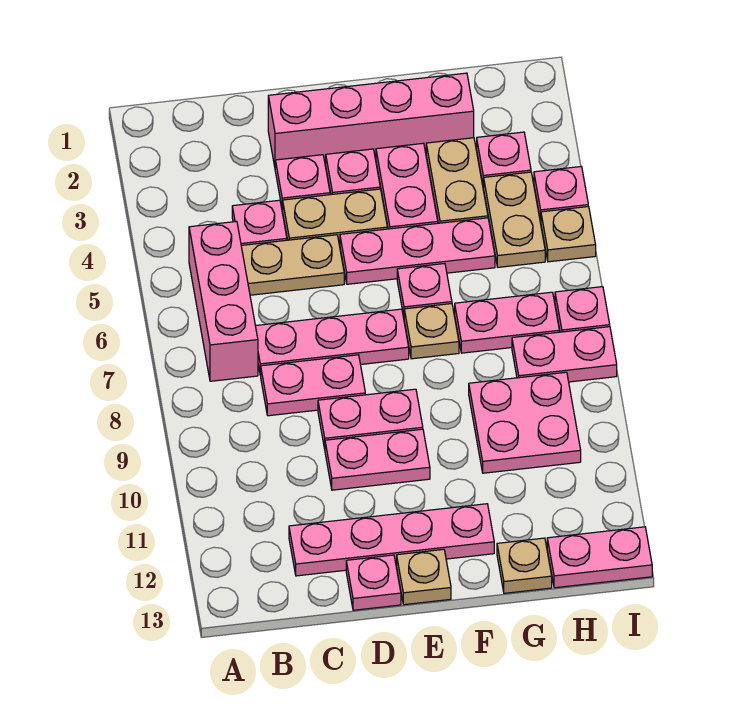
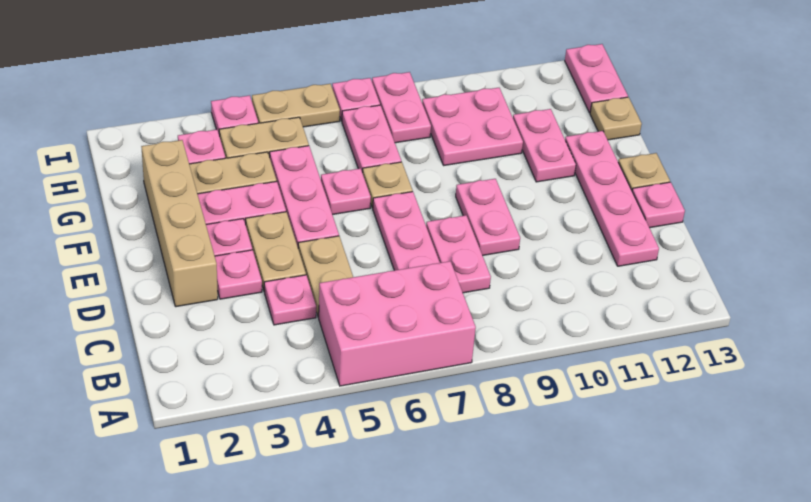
pink brick B5:B7 level 1 -> pink brick A5:B7 level 1
pink brick D2:G2 level 1 -> tan brick D2:G2 level 1
pink plate D10:E10 level 1 -> pink plate F11:G11 level 1
tan plate I5 level 1 -> tan plate I5:I6 level 1

